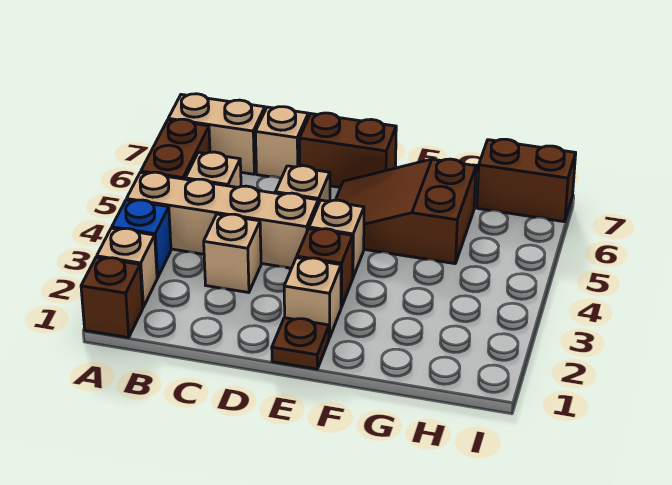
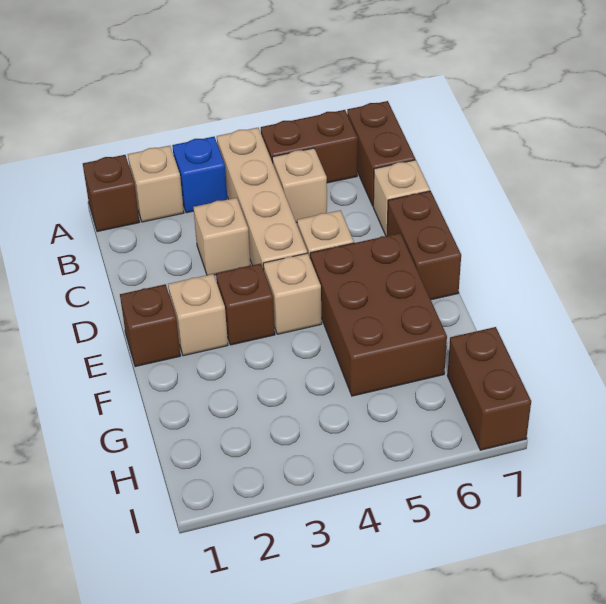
tan brick A7:B7 level 1 -> brown brick A7:B7 level 1
brown plate E1 level 1 -> brown brick E1 level 1
brown slope E5:G6 level 1 top G -> brown brick E5:G6 level 1

